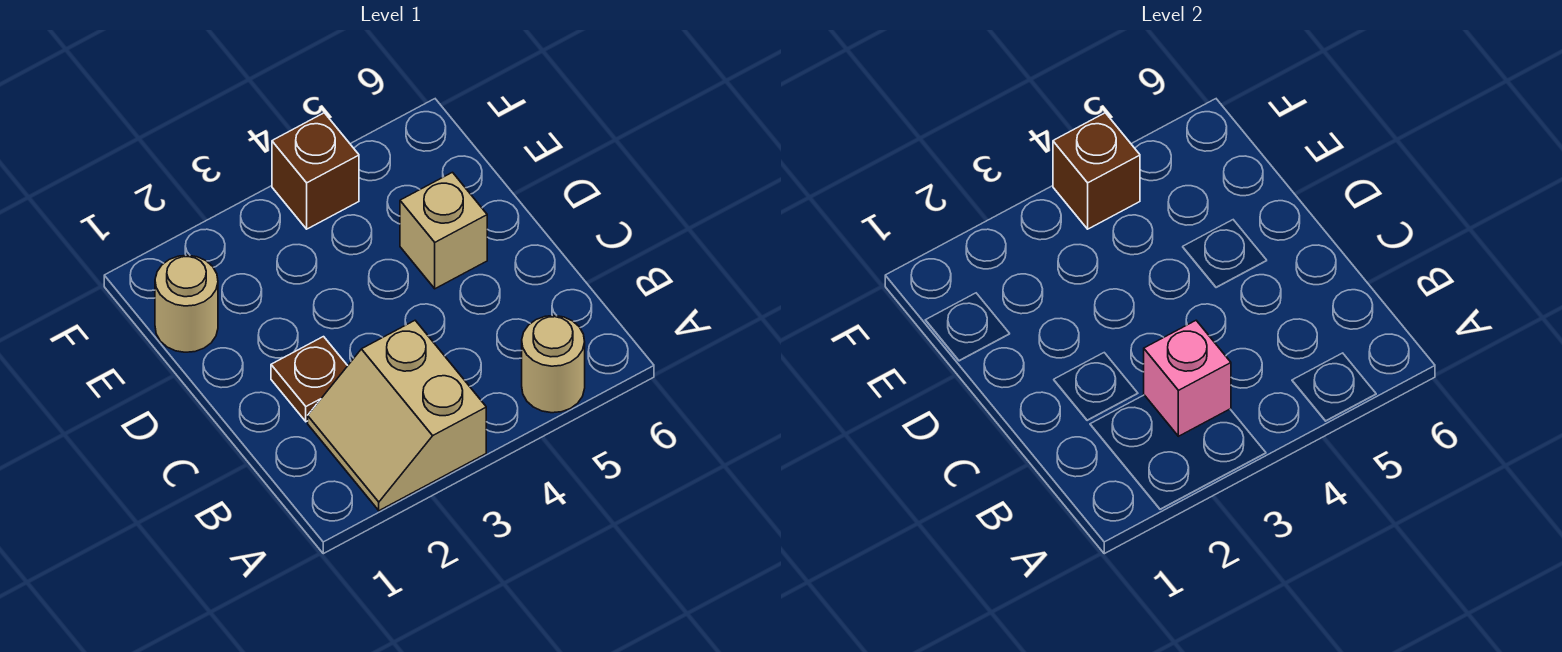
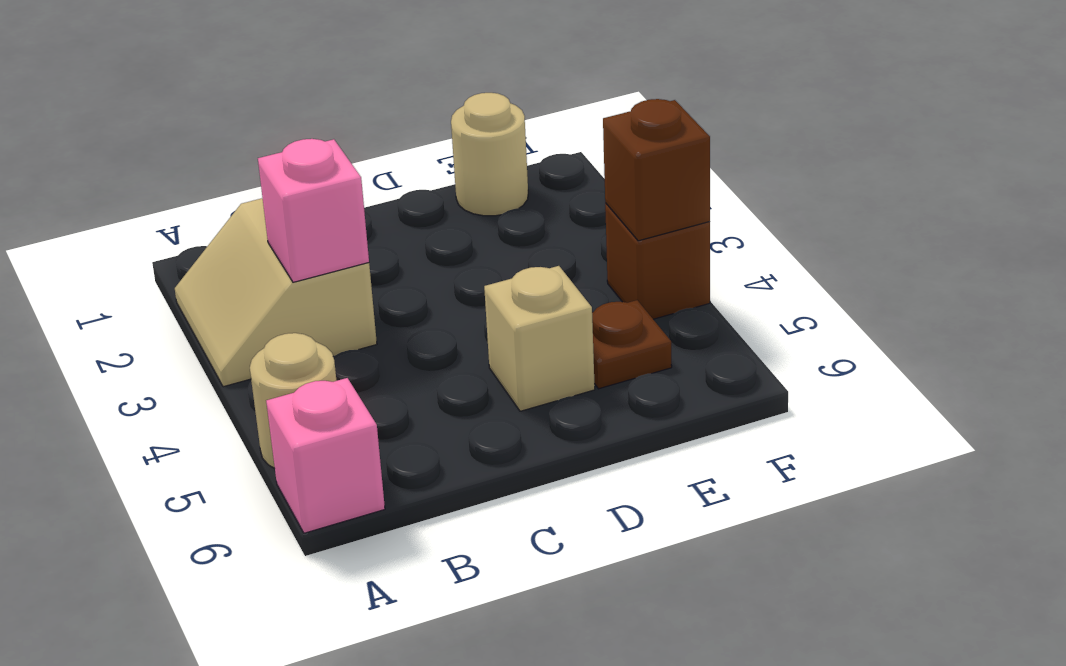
tan slope A2:B3 level 1 top 3 -> tan slope A2:B3 level 1 top B
none -> pink brick A6 level 1
brown plate C2 level 1 -> brown plate E5 level 1

